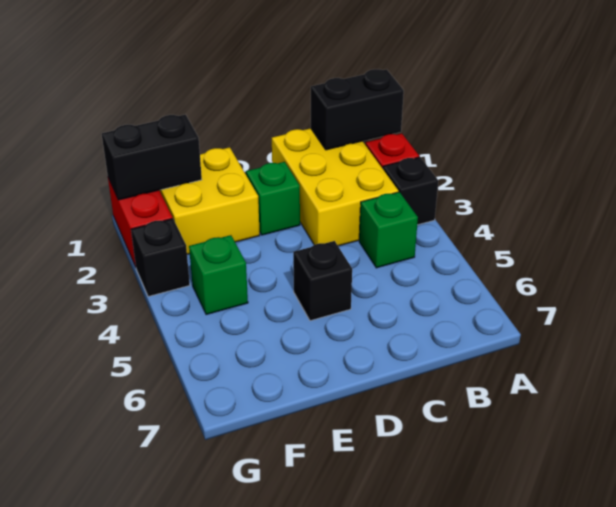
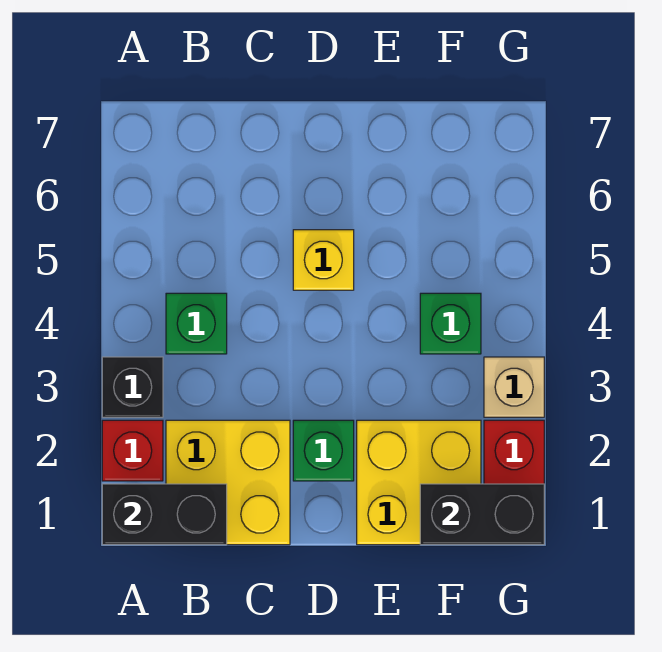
yellow brick B1:C3 level 1 -> yellow brick B1:C2 level 1
black brick D5 level 1 -> yellow brick D5 level 1
black brick G3 level 1 -> tan brick G3 level 1

